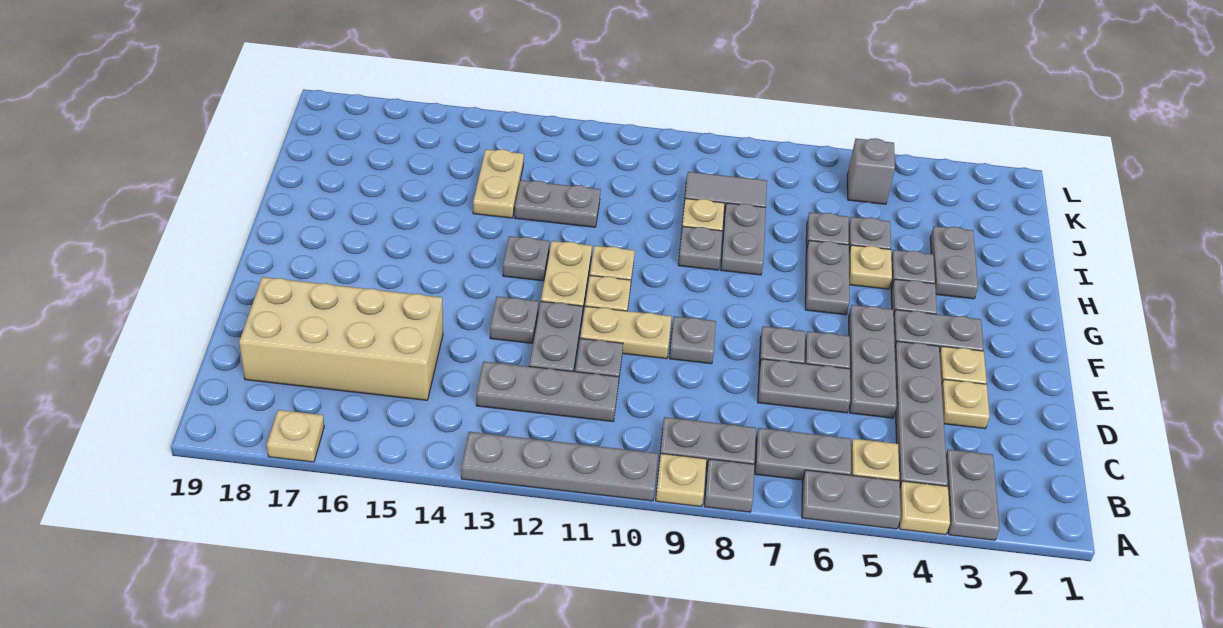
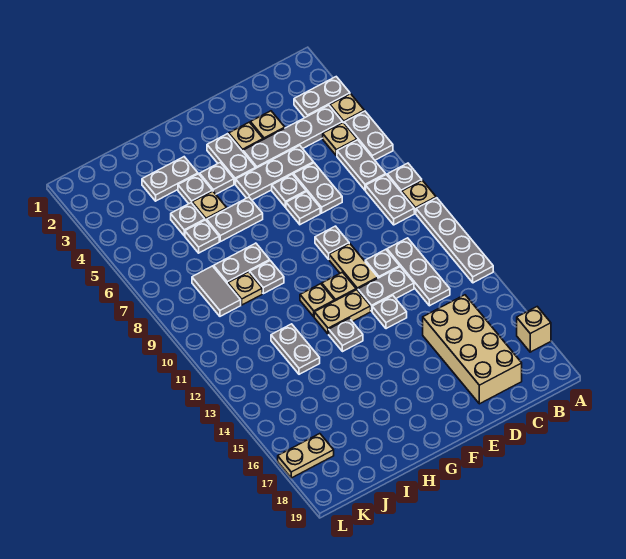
tan plate A17 level 1 -> tan brick A17 level 1
tan plate I14:J14 level 1 -> tan plate K17:L17 level 1
grey brick K5 level 1 -> none

